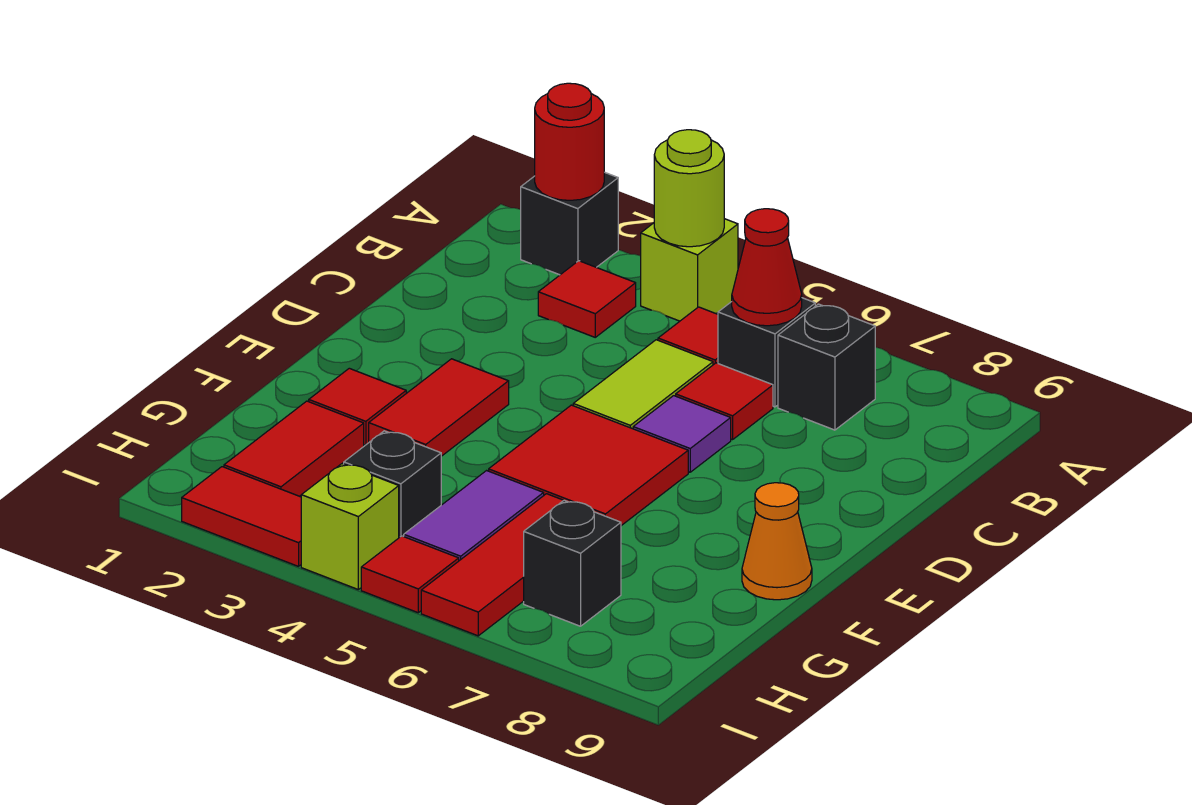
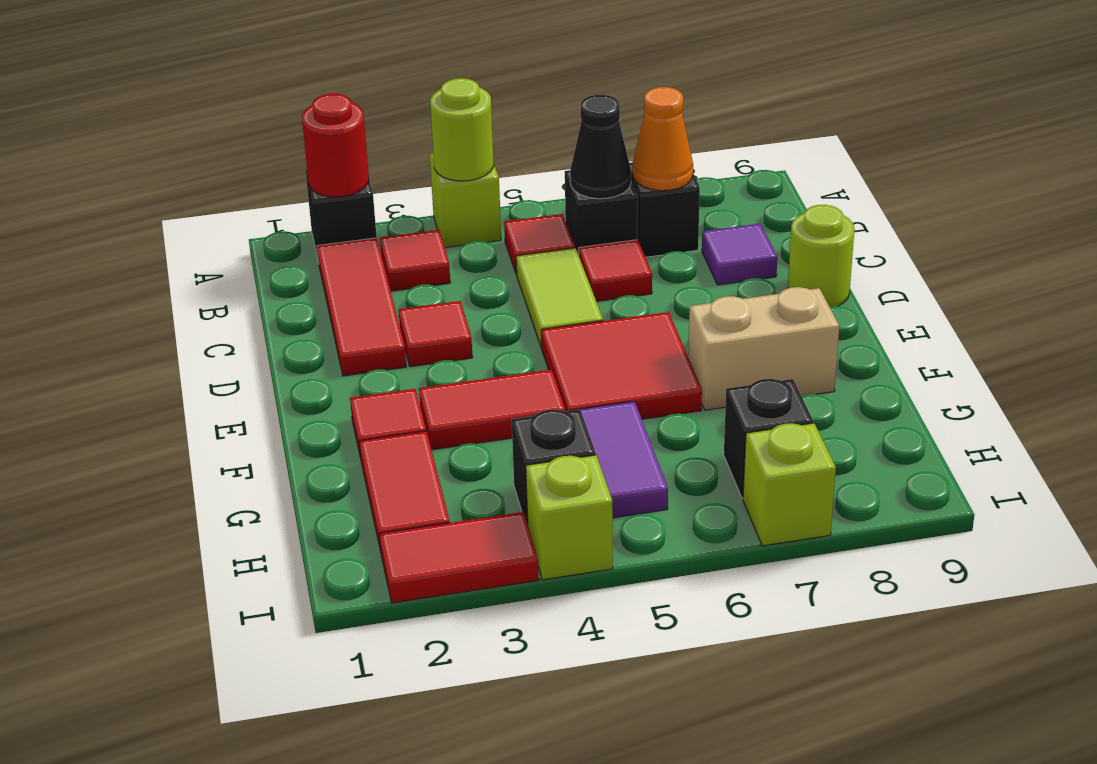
red cone B6 level 2 -> black cone B6 level 2
purple tile D6 level 1 -> purple tile C8 level 1
none -> lime round brick D9 level 1
red tile E3:F3 level 1 -> red tile F3:F4 level 1
none -> tan brick F7:F8 level 1
orange cone F9 level 1 -> orange cone B7 level 2
red tile G6:I6 level 1 -> red tile B2:D2 level 1
red tile I5 level 1 -> red tile D3 level 1
none -> lime brick I7 level 1

